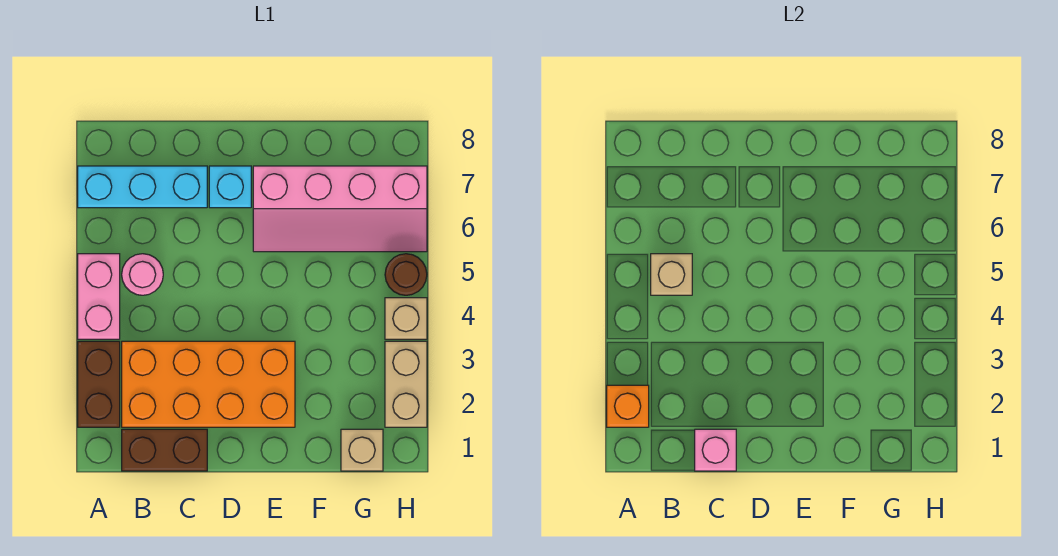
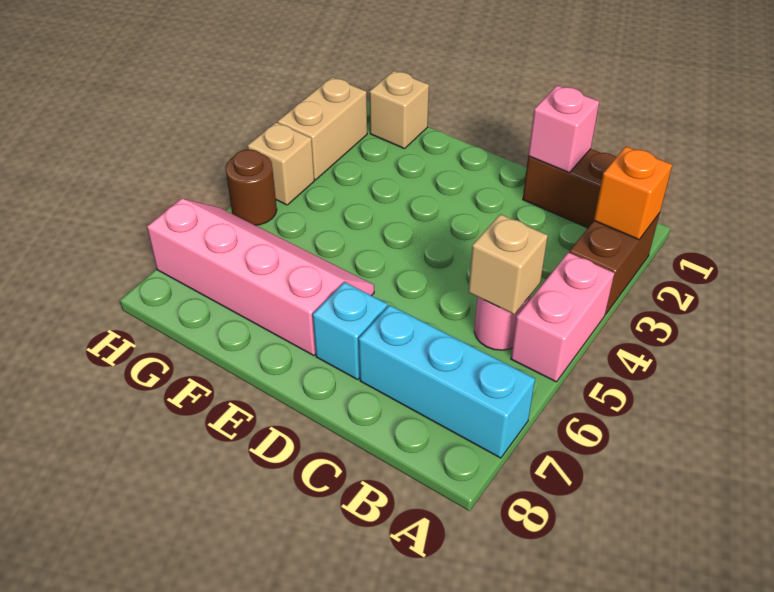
orange brick B2:E3 level 1 -> none

